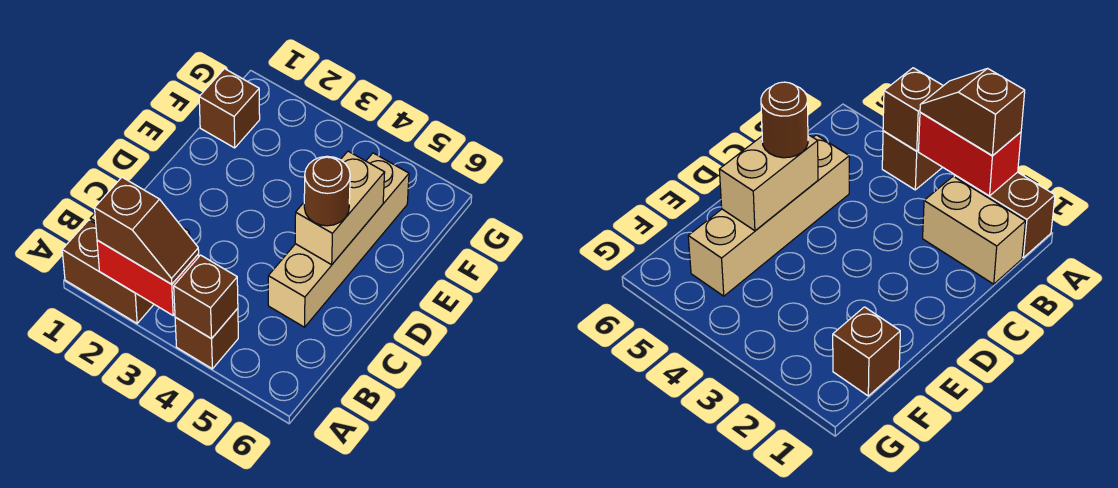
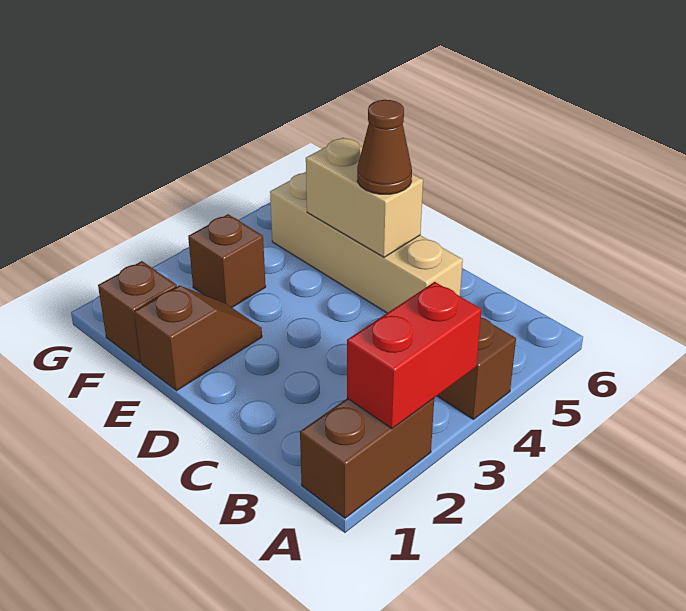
brown slope A2:A3 level 3 top 2 -> brown slope E1:E2 level 1 top 1
brown brick A4 level 2 -> brown brick F3 level 1
tan brick B1:B2 level 1 -> none
brown round brick D5 level 3 -> brown cone D5 level 3

